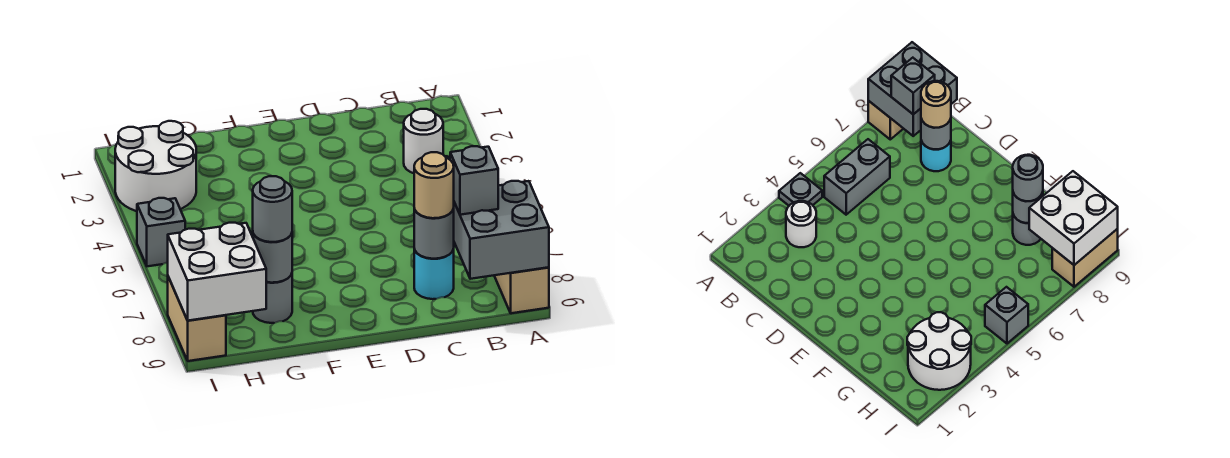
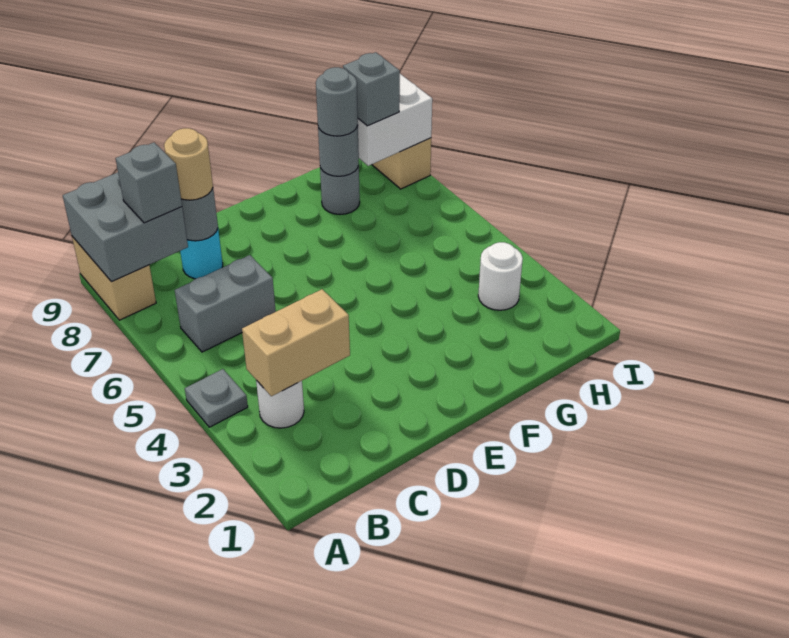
none -> tan brick B3:C3 level 2
grey brick B5:B6 level 1 -> grey brick B6:C6 level 1
white round brick H2:I3 level 1 -> white round brick H3 level 1
grey brick I5 level 1 -> grey brick H8 level 3

